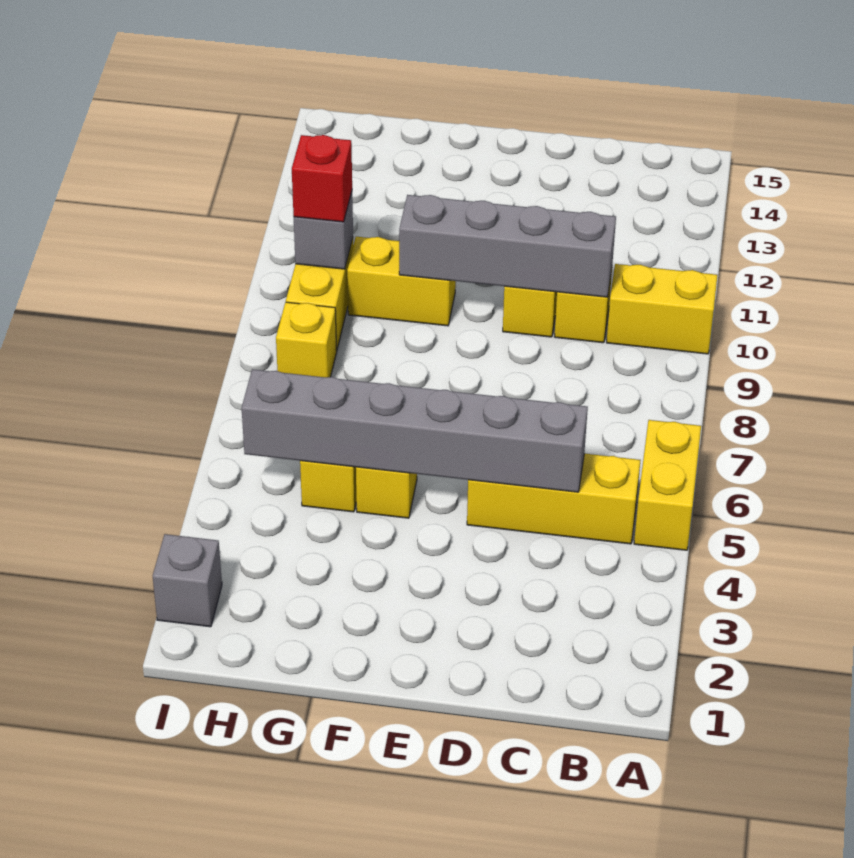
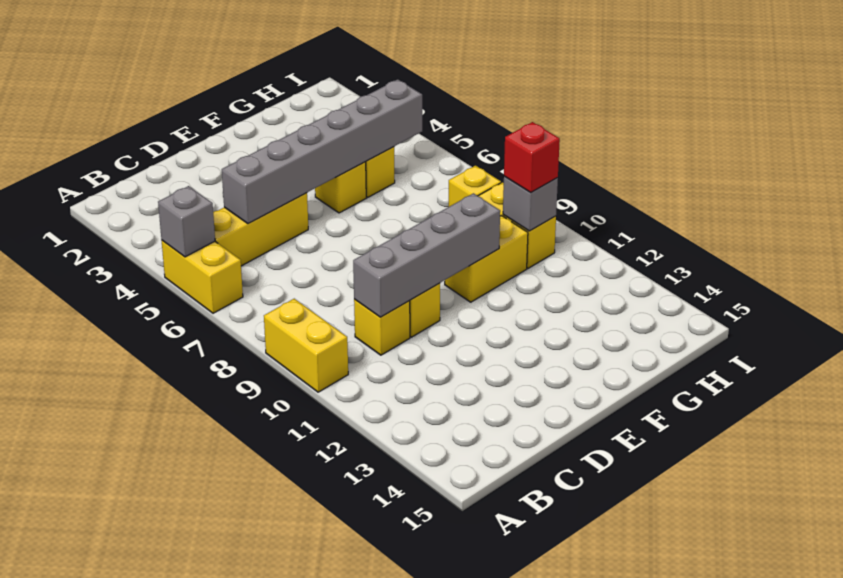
yellow brick A10:B10 level 1 -> yellow brick A9:A10 level 1
grey brick I2 level 1 -> grey brick A5 level 2

